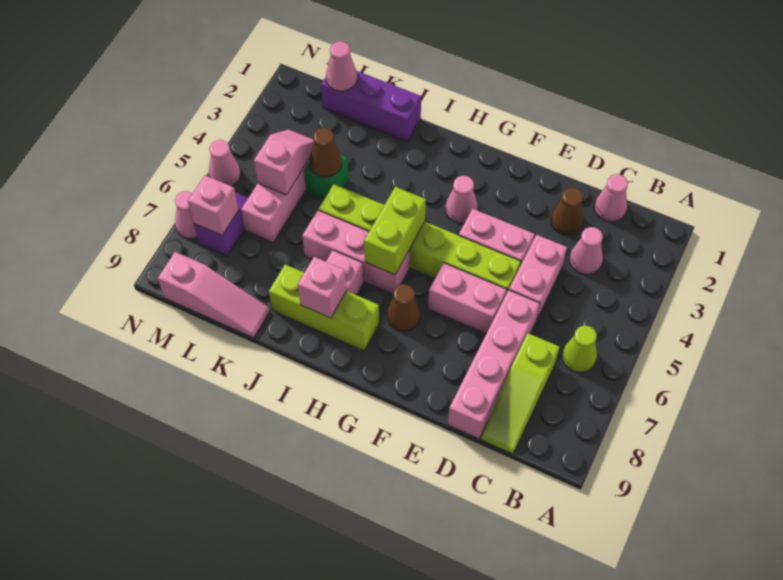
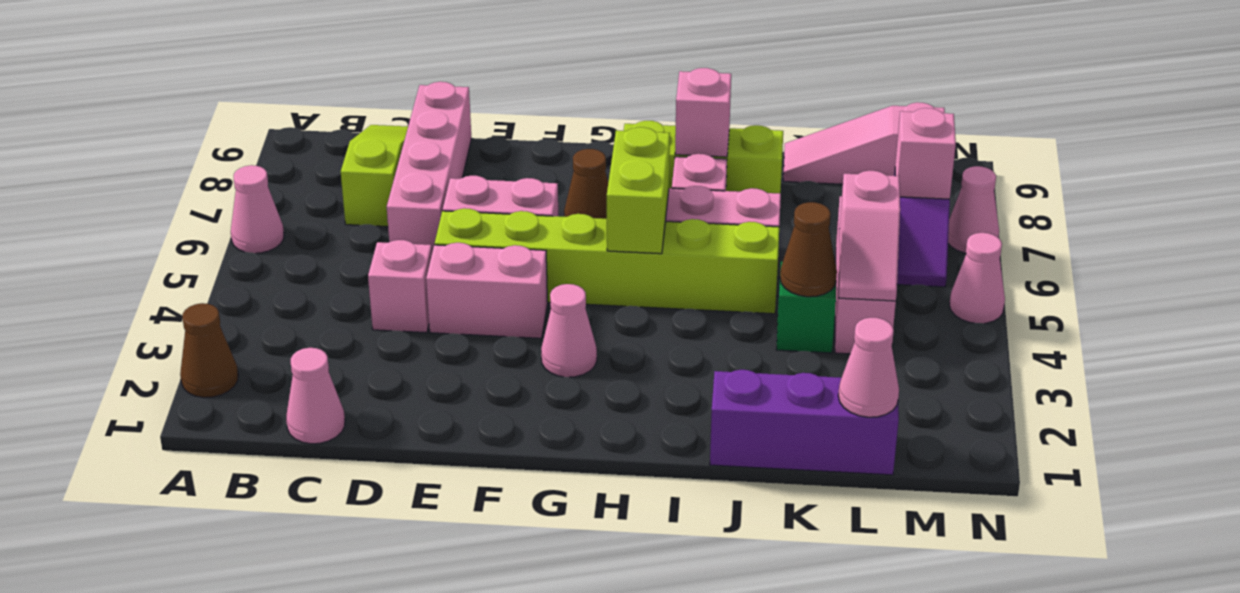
lime cone B6 level 1 -> none
pink cone C3 level 1 -> pink cone A6 level 1
brown cone D2 level 1 -> brown cone A2 level 1
pink brick D4:D5 level 1 -> pink brick D4 level 1

